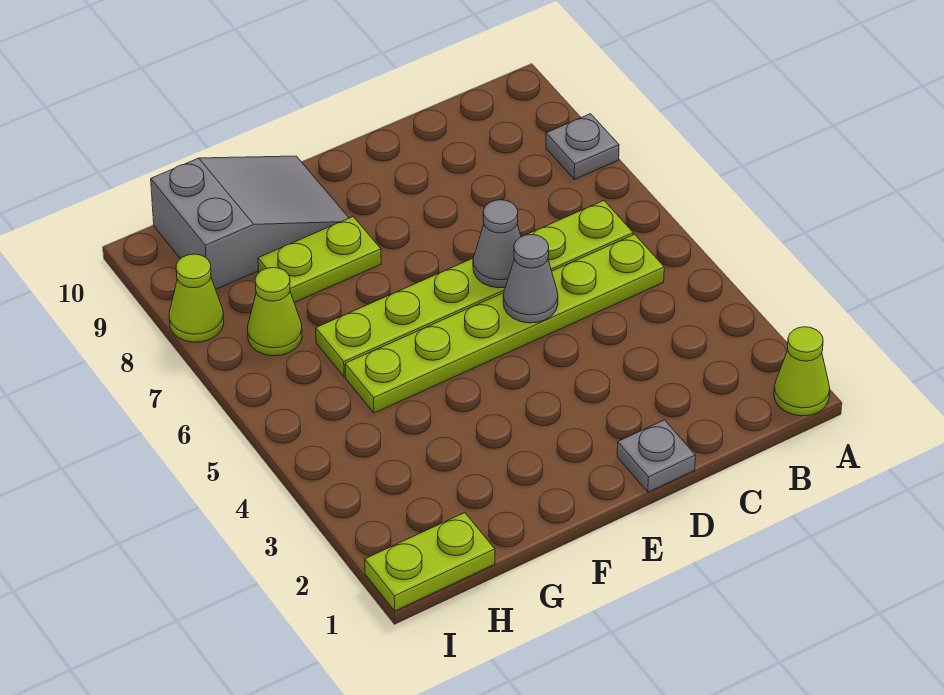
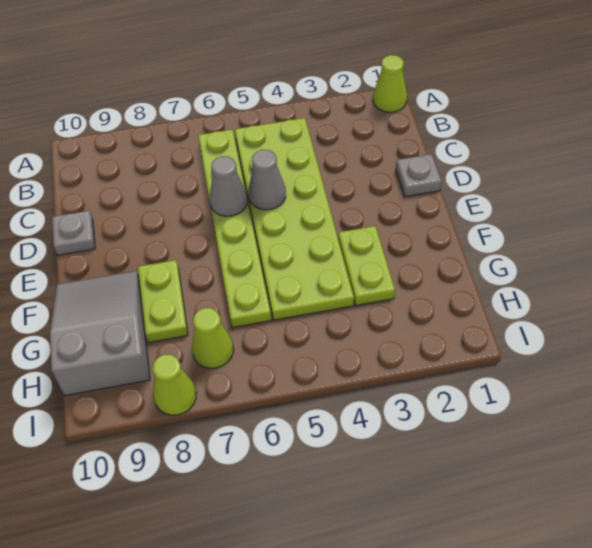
grey plate A8 level 1 -> grey plate D10 level 1
lime plate B5:G5 level 1 -> lime plate B4:G5 level 1
lime plate H1:I1 level 1 -> lime plate F3:G3 level 1

